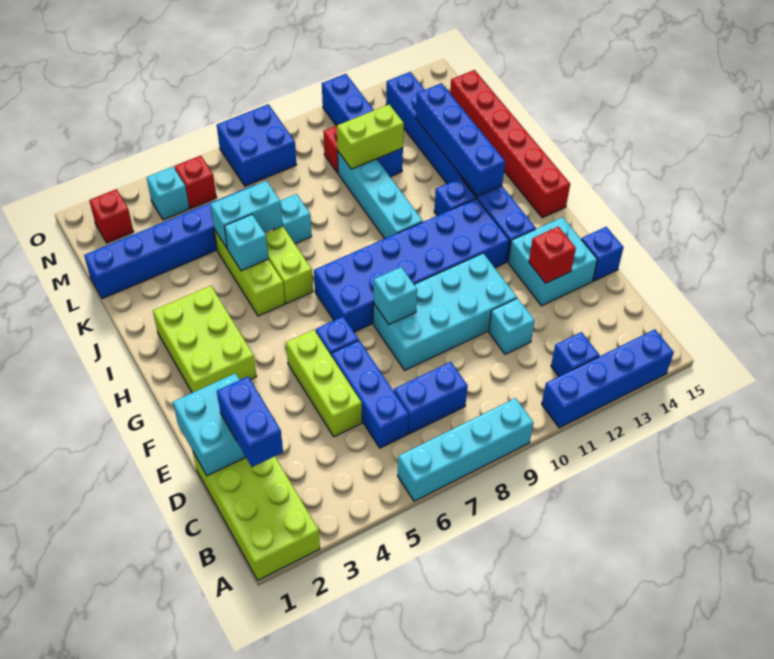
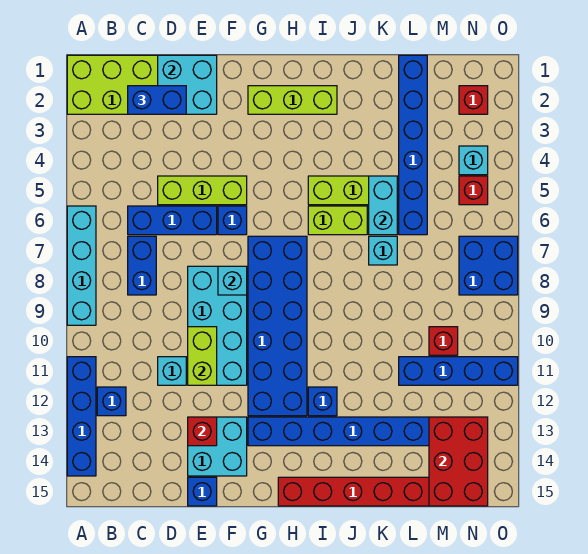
lime brick G2:I3 level 1 -> lime brick G2:I2 level 1
cyan brick I10:L10 level 1 -> none
blue brick I13:L13 level 2 -> none
cyan brick J5 level 2 -> none
lime brick L10:L11 level 2 -> lime brick E10:E11 level 2
none -> red brick M13:N15 level 2

